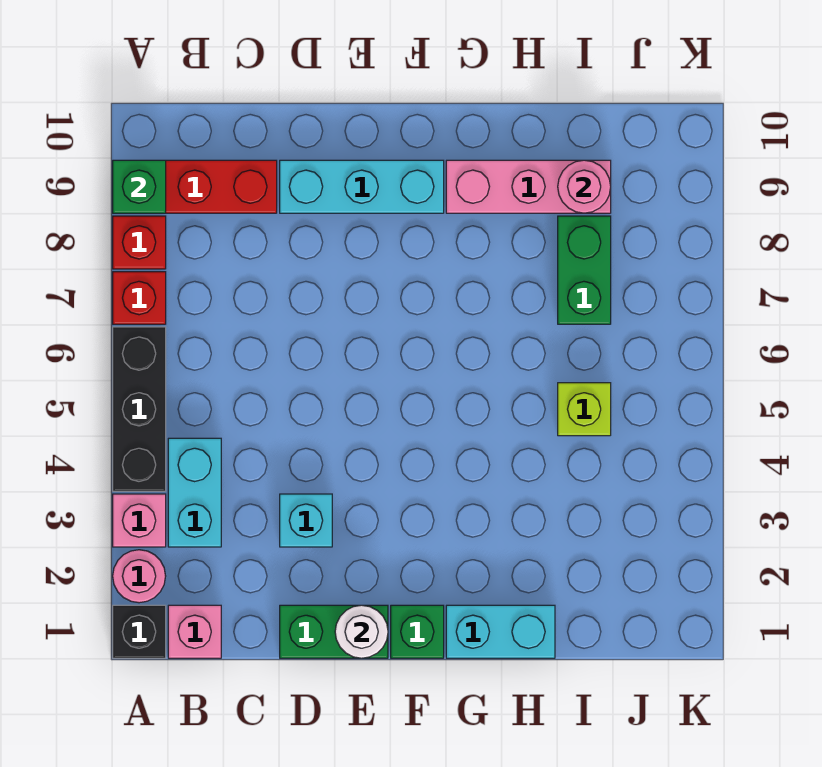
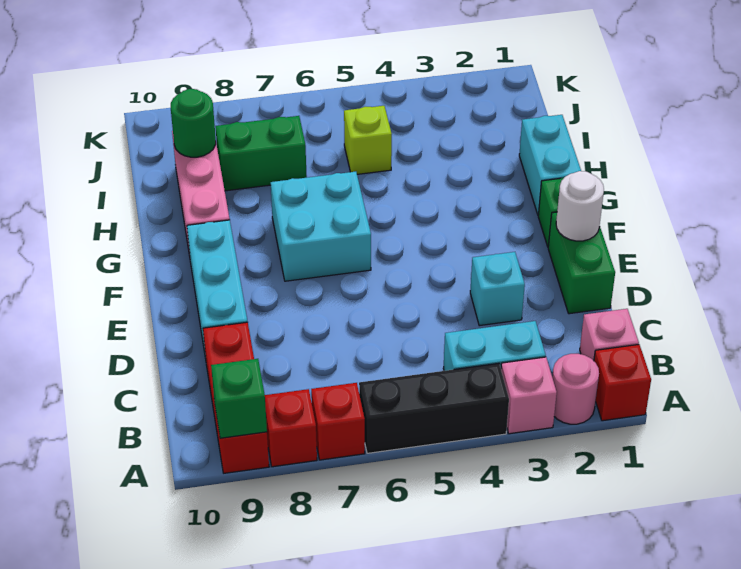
black brick A1 level 1 -> red brick A1 level 1
none -> cyan brick F6:G7 level 1
pink round brick I9 level 2 -> green round brick I9 level 2

